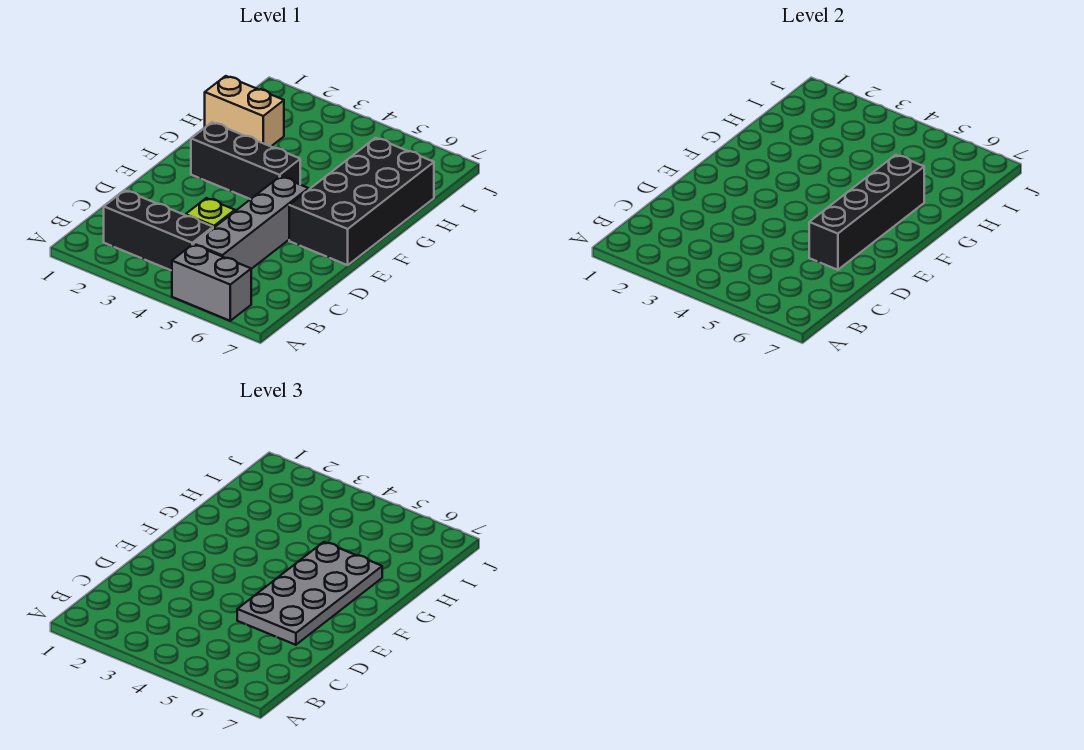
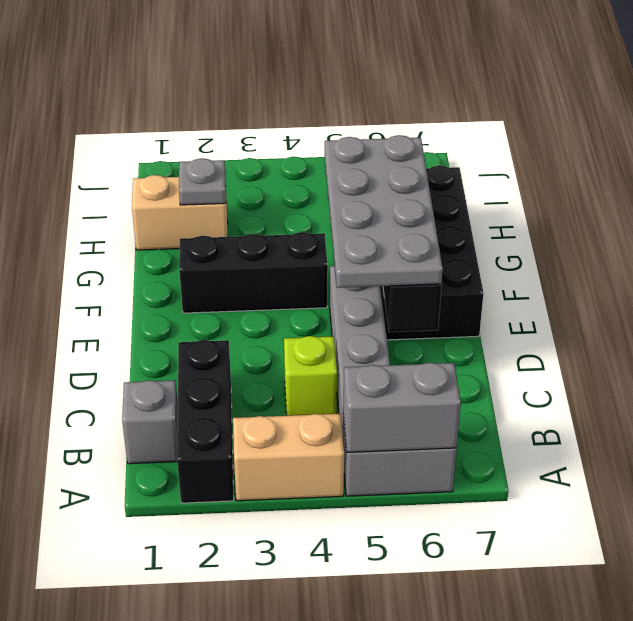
none -> tan brick A3:A4 level 1
none -> grey brick A5:A6 level 2
none -> grey brick B1 level 1
black brick B2:B4 level 1 -> black brick A2:C2 level 1
none -> grey plate H2 level 2

